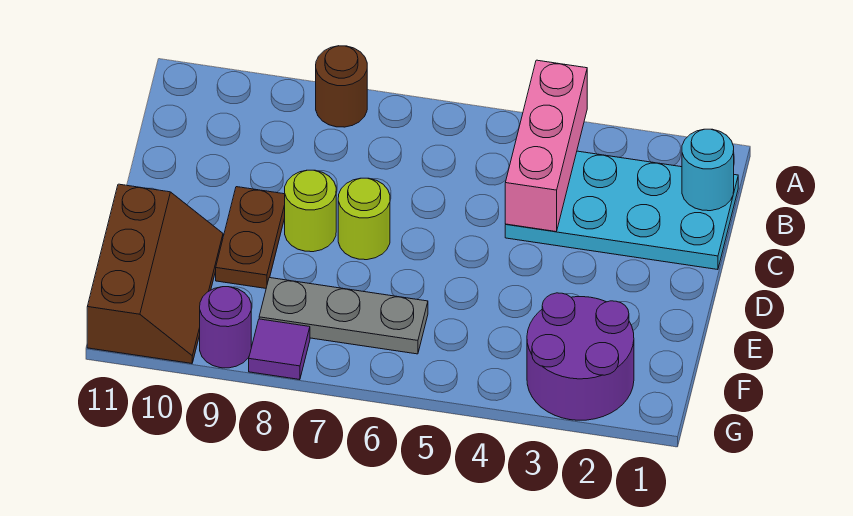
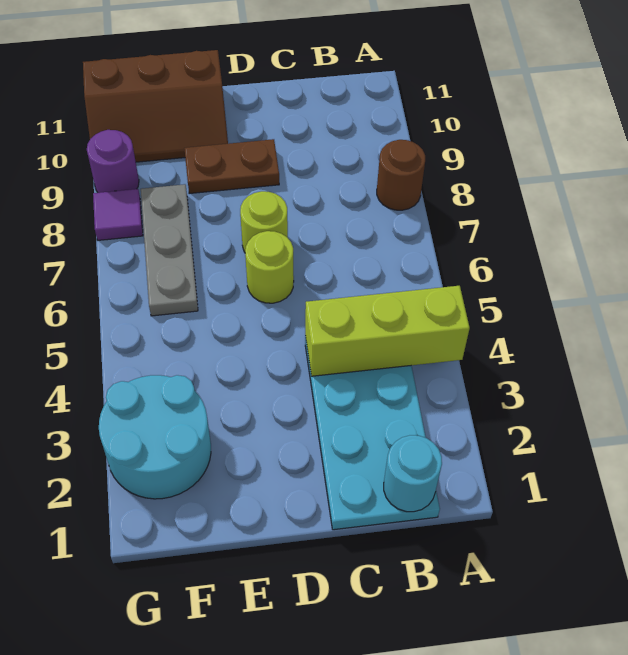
pink brick A4:C4 level 2 -> lime brick A4:C4 level 2
lime round brick D8 level 1 -> lime round brick D6 level 1
purple round brick F2:G3 level 1 -> cyan round brick F2:G3 level 1

